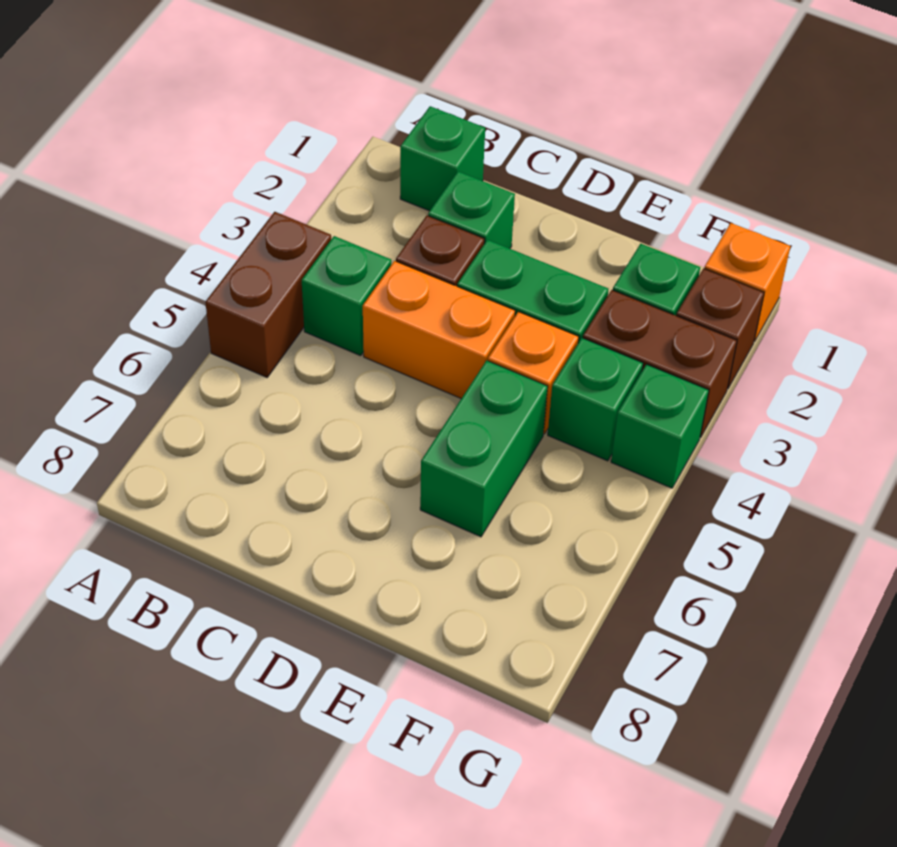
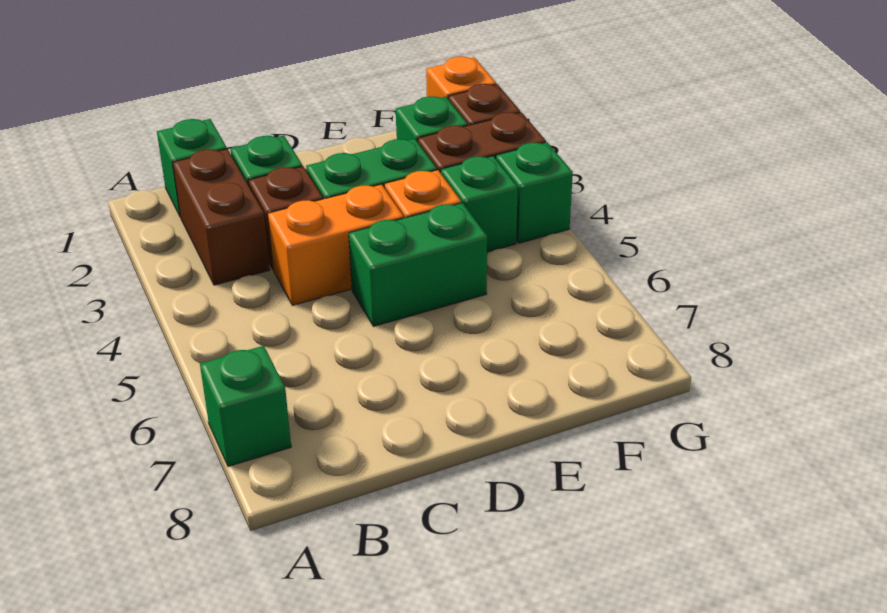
brown brick A4:A5 level 1 -> brown brick B2:B3 level 1
green brick B4 level 1 -> green brick A7 level 1
green brick E5:E6 level 1 -> green brick D5:E5 level 1

